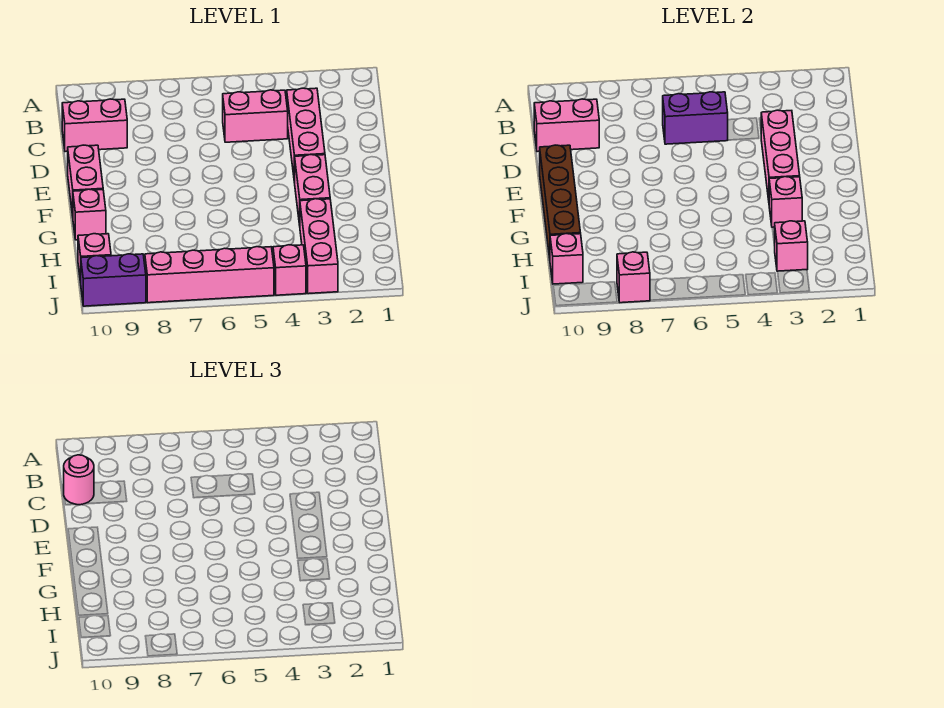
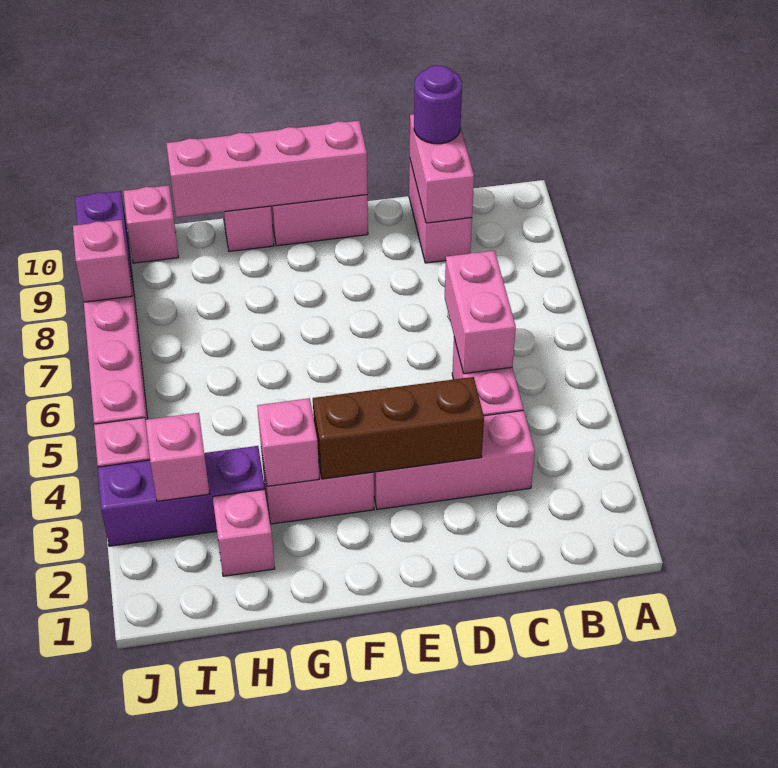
purple brick C5:C6 level 2 -> pink brick C5:C6 level 2
pink round brick C10 level 3 -> purple round brick C10 level 3
pink brick D3:F3 level 2 -> brown brick D3:F3 level 2
brown brick E10:H10 level 2 -> pink brick E10:H10 level 2
pink brick H3:J3 level 1 -> purple brick H3:J3 level 1
pink brick I10 level 2 -> pink brick H2 level 1

